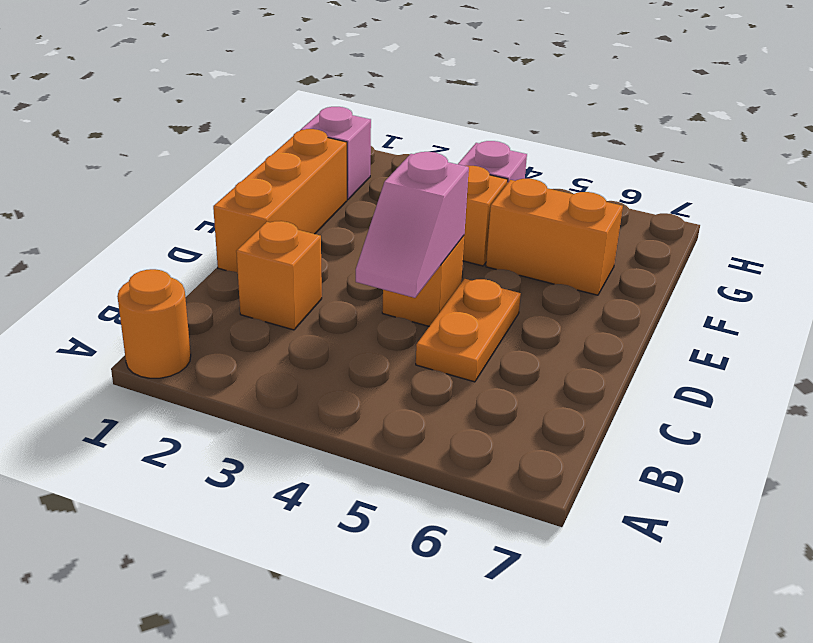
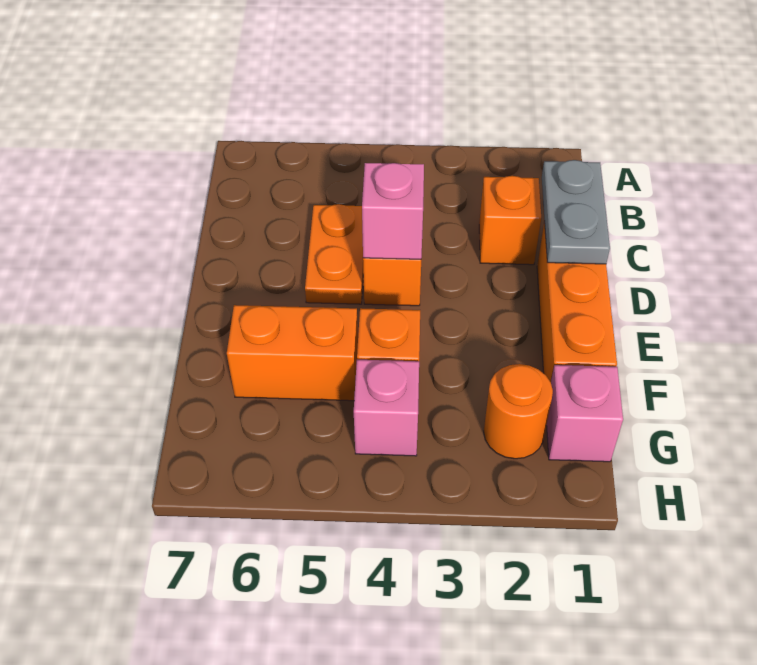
orange round brick A1 level 1 -> orange round brick G2 level 1
none -> grey plate C1:D1 level 2

